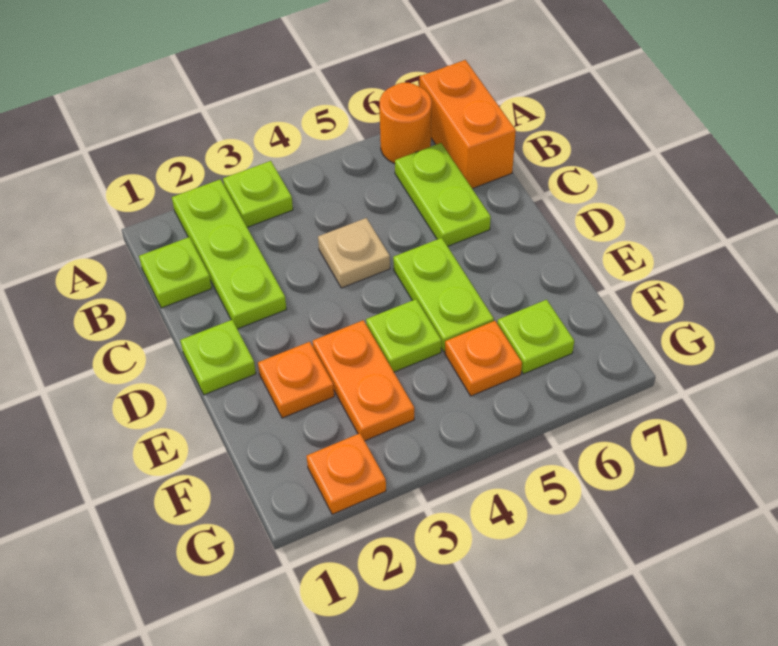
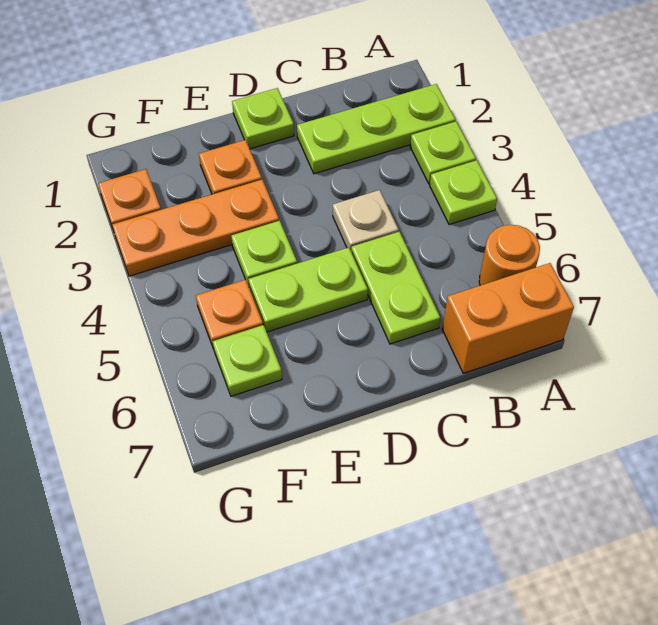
lime plate B1 level 1 -> lime plate A4 level 1
lime plate B6:C6 level 1 -> lime plate C5:C6 level 1
orange plate E3:F3 level 1 -> orange plate E3:G3 level 1

